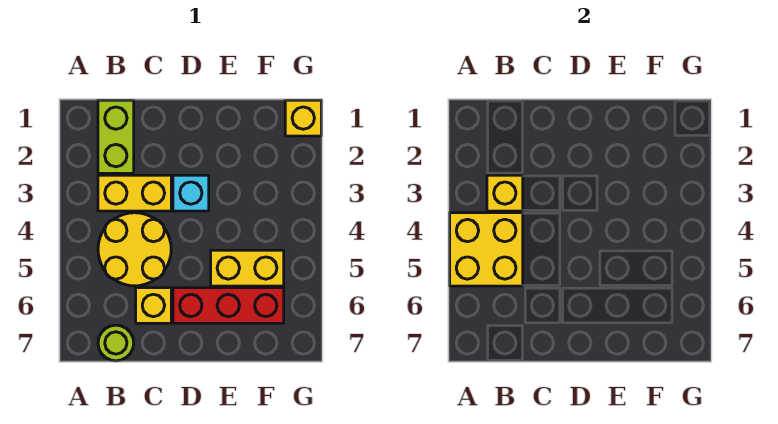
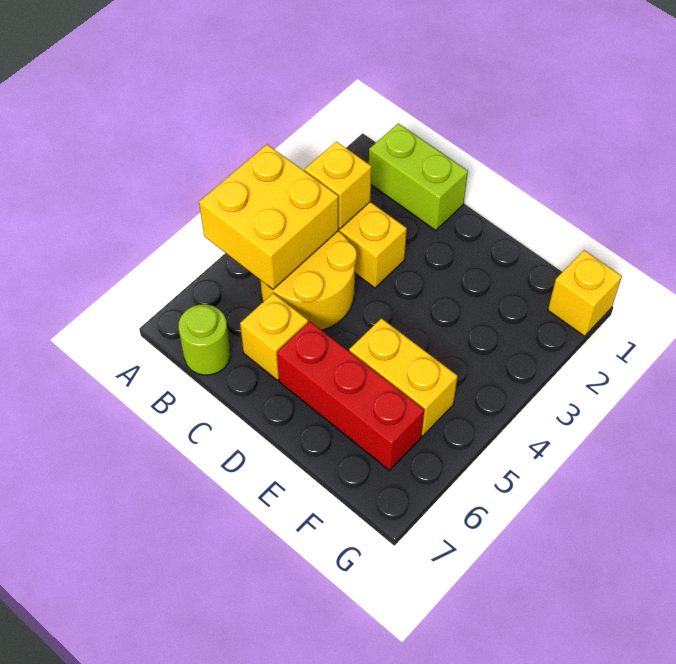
lime brick B1:B2 level 1 -> lime brick B1:C1 level 1
cyan brick D3 level 1 -> none

